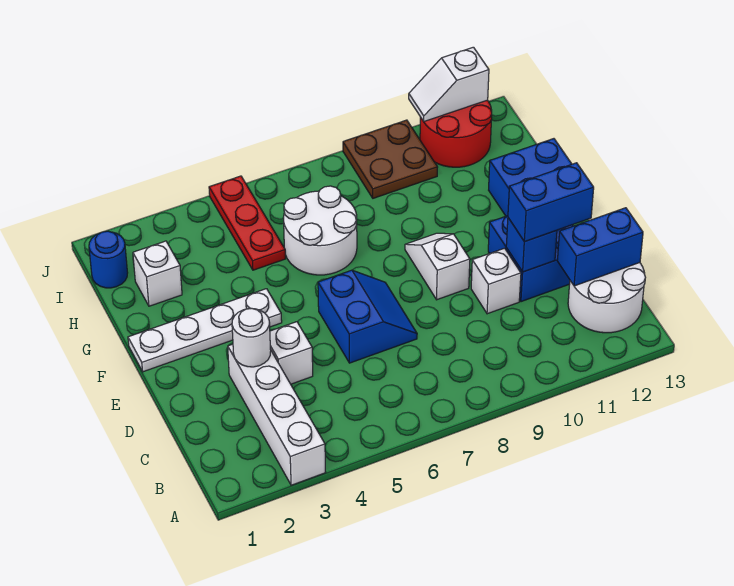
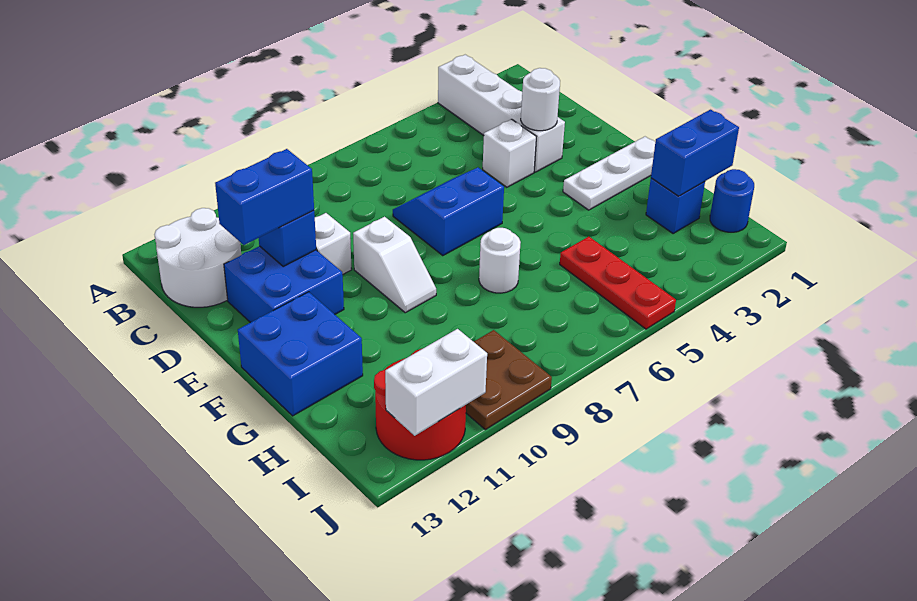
blue brick C12:C13 level 2 -> blue brick H1:H2 level 2
blue slope D6:E7 level 1 top 6 -> blue slope D6:E7 level 1 top E
white plate F1:F4 level 1 -> white plate F1:F3 level 1
white round brick G6:H7 level 1 -> white round brick G7 level 1
white brick H2 level 1 -> blue brick H2 level 1
white slope J11:J12 level 2 top 12 -> white brick J11:J12 level 2

